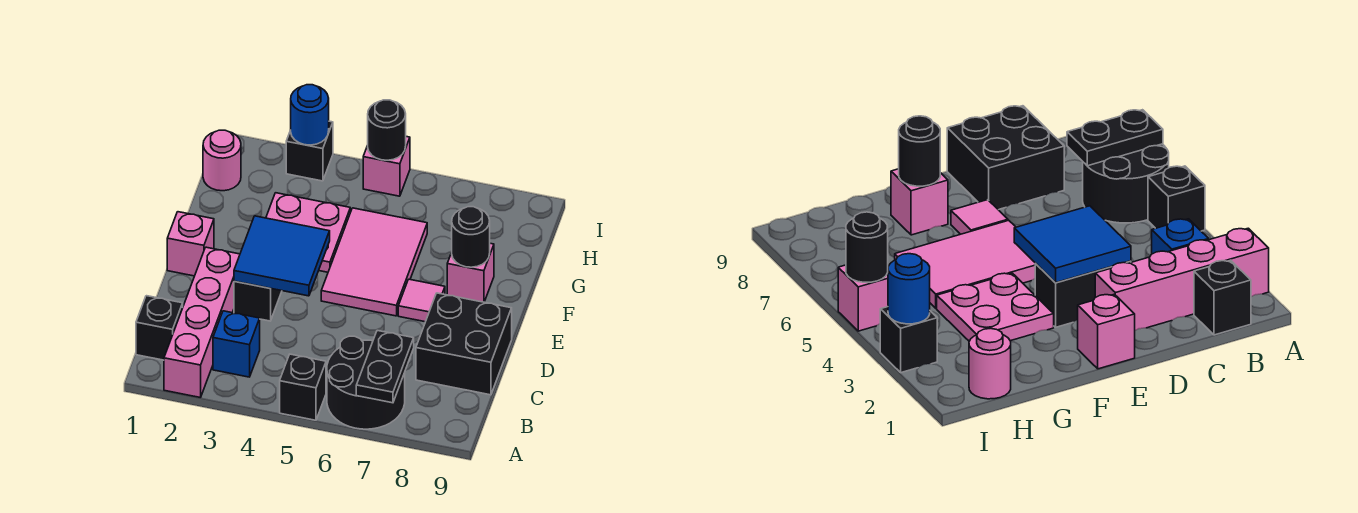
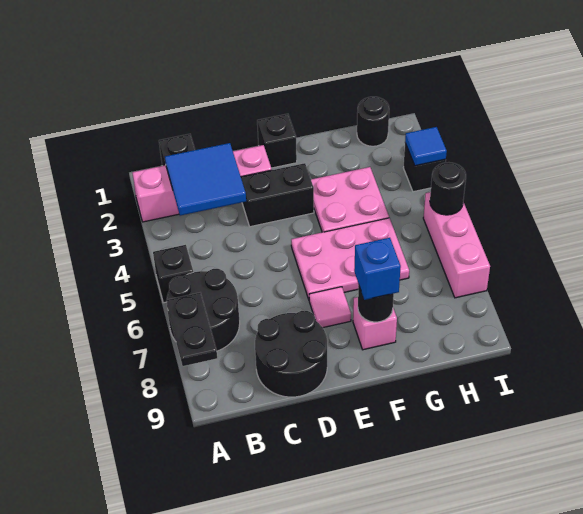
black plate A7:B7 level 2 -> black plate A7:A8 level 2
blue brick B3 level 1 -> blue brick F8 level 3
black brick C8:D9 level 1 -> black round brick C8:D9 level 1
blue tile D3:E4 level 2 -> blue tile B2:C3 level 2
pink brick E1 level 1 -> black brick E1 level 1
pink tile E5:G6 level 1 -> pink plate E5:G6 level 1
pink round brick H1 level 1 -> black round brick H1 level 1
blue round brick I3 level 2 -> blue tile I3 level 2
pink brick I5 level 1 -> pink brick I5:I7 level 1

